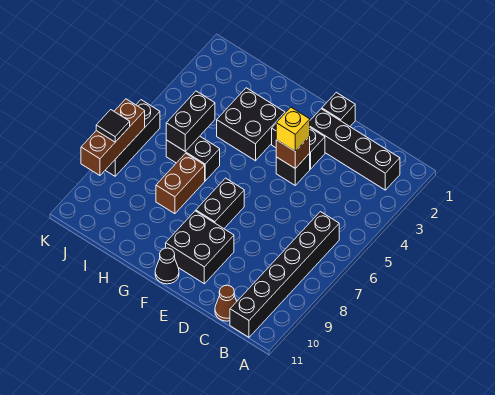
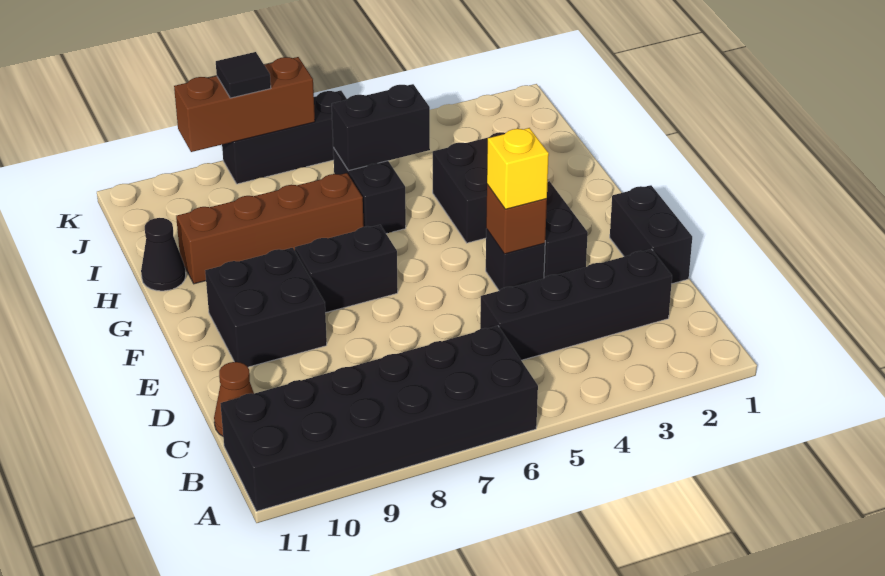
black brick B2:E2 level 1 -> black brick C2:C5 level 1
black brick B6:B11 level 1 -> black brick A6:B11 level 1
black brick E1 level 1 -> black brick D1:E1 level 1
black cone F11 level 1 -> black cone H11 level 1
brown brick H7:H8 level 1 -> brown brick H7:H10 level 1

